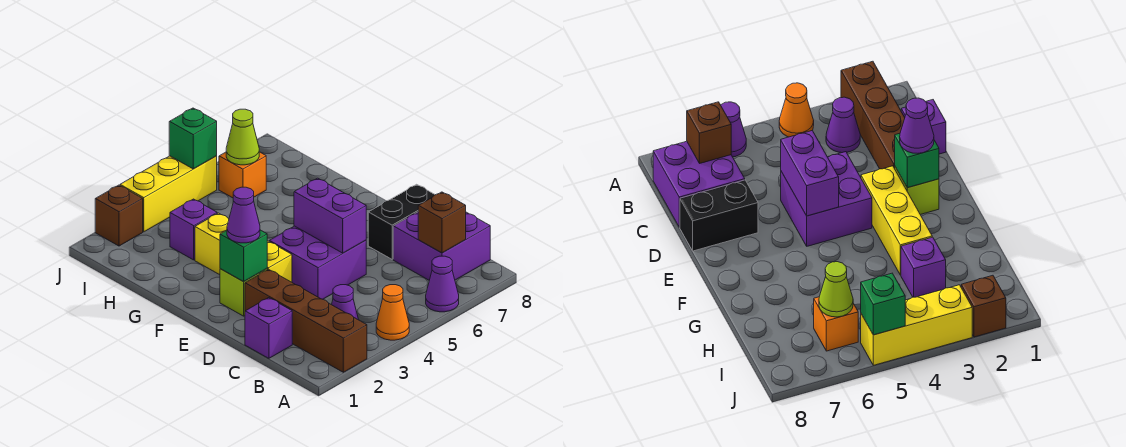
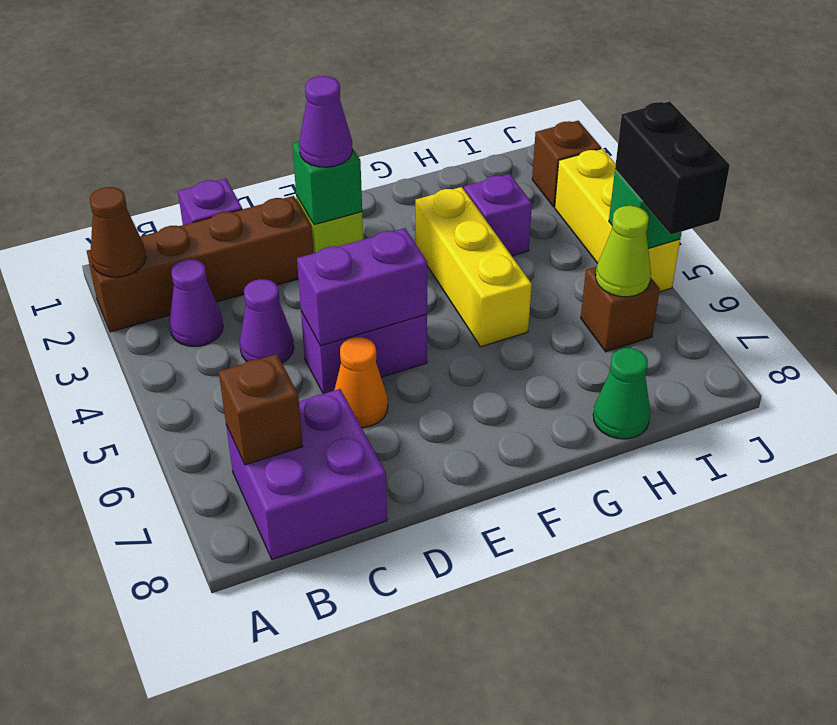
none -> brown cone A2 level 2
orange cone A4 level 1 -> orange cone D6 level 1
purple cone A6 level 1 -> purple cone C4 level 1
purple brick D4:E5 level 1 -> purple brick D5:E5 level 1
black brick D7:D8 level 1 -> black brick J5:J6 level 3
yellow brick E3:G3 level 1 -> yellow brick G3:G5 level 1
none -> green cone H8 level 1
orange brick I6 level 1 -> brown brick I6 level 1

